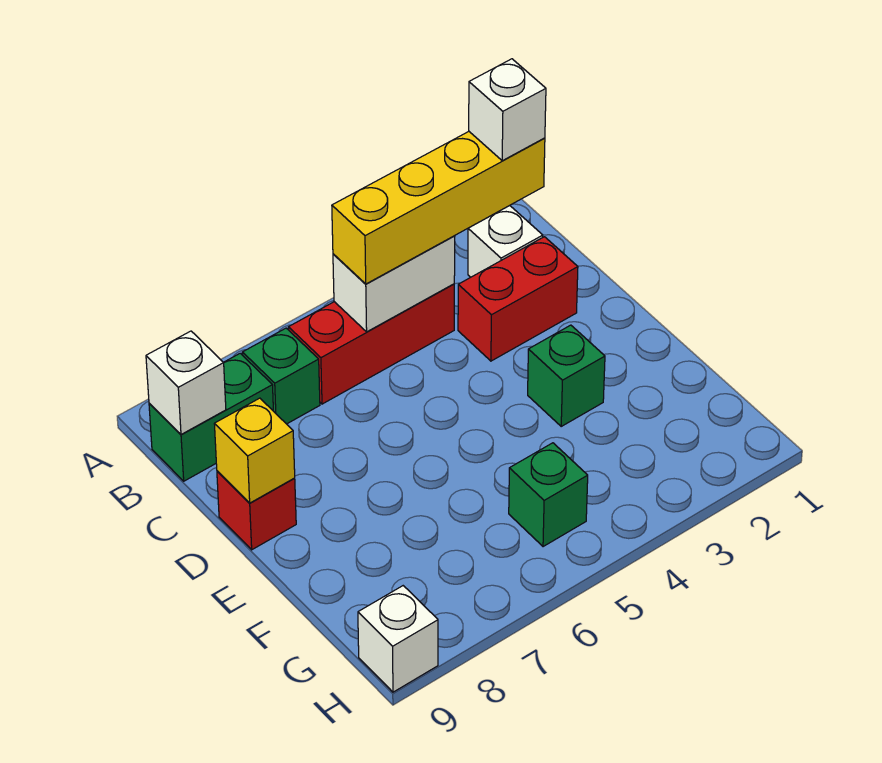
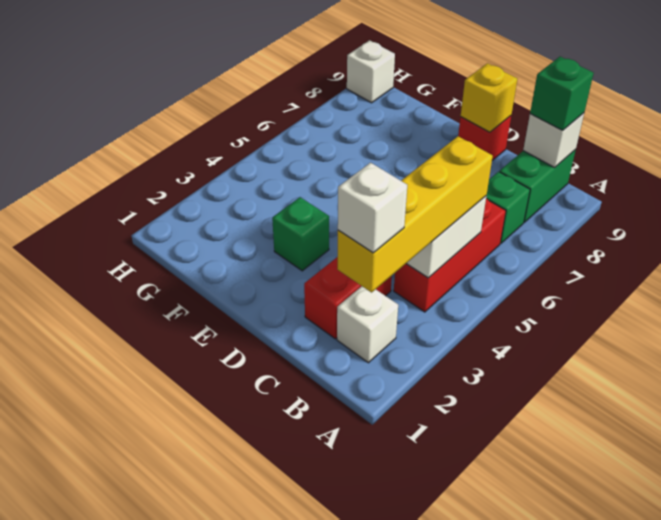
green brick G5 level 1 -> green brick B9 level 3

